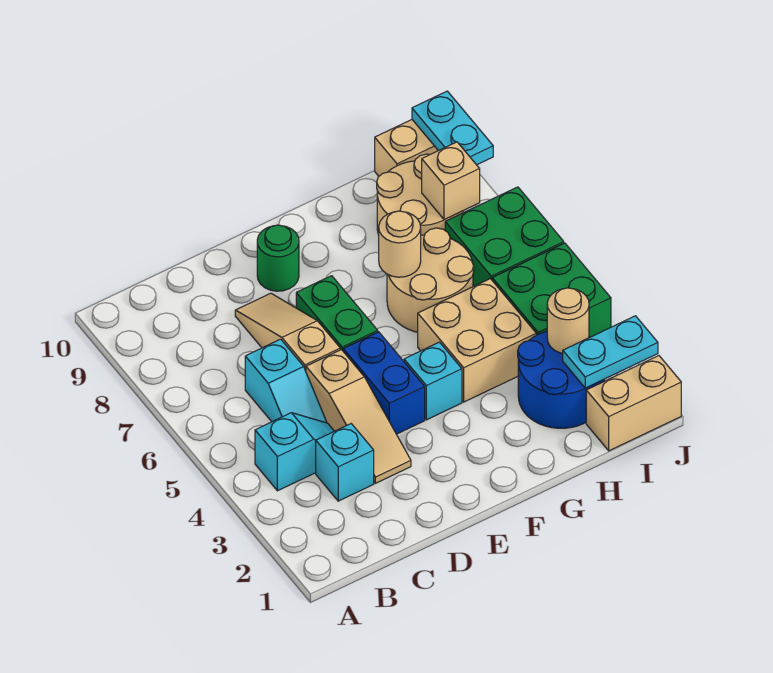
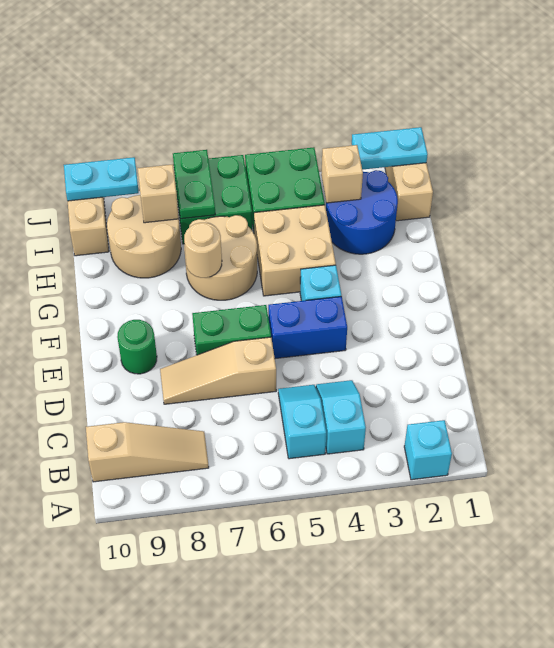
cyan brick C3 level 1 -> cyan brick A2 level 1
cyan slope C5:C6 level 1 top 6 -> cyan slope B5:C5 level 1 top B
tan slope D3:D5 level 1 top 5 -> tan slope B8:B10 level 1 top 10
cyan plate I2:J2 level 2 -> cyan plate J1:J2 level 2
tan round brick I3 level 2 -> tan brick I3 level 2
none -> green plate I7:J7 level 2

